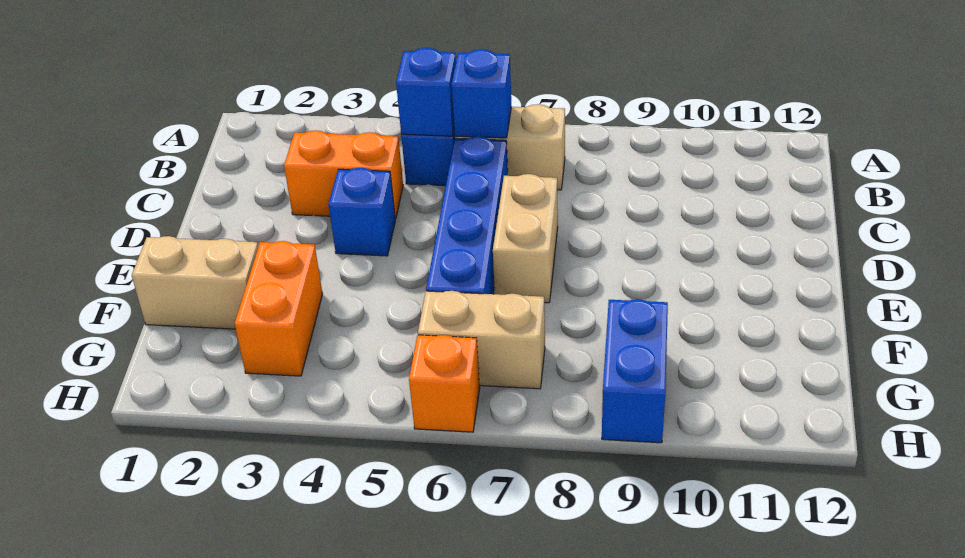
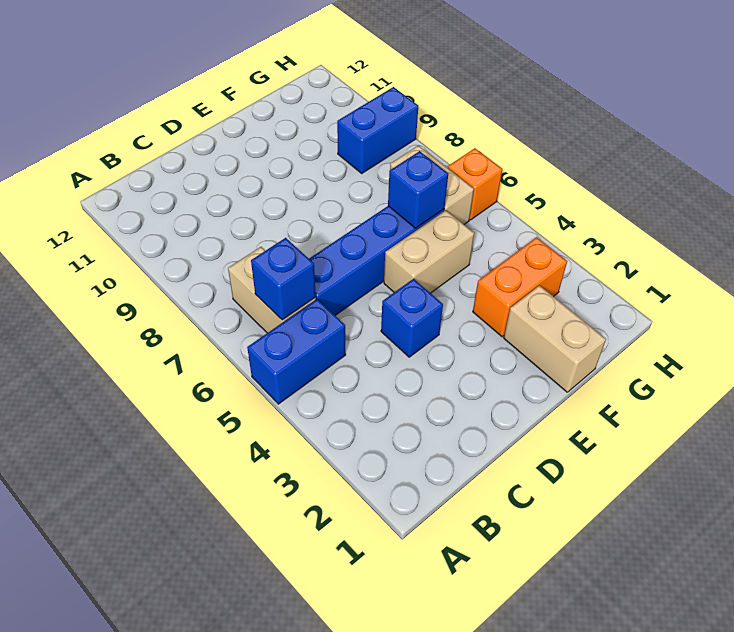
blue brick B5 level 2 -> blue brick F6 level 2
orange brick C3:C4 level 1 -> none
tan brick D7:E7 level 1 -> tan brick E5:F5 level 1

